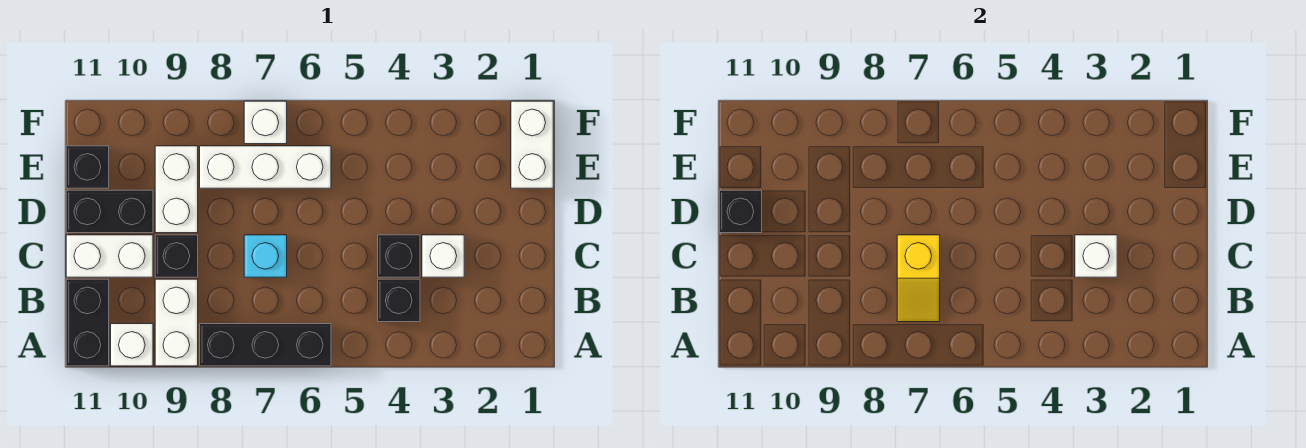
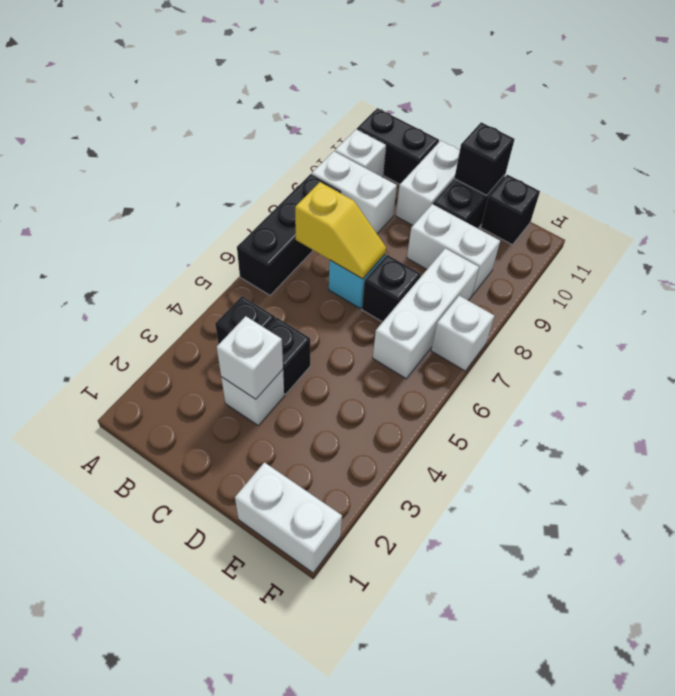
yellow slope B7:C7 level 2 top C -> yellow slope B7:C7 level 2 top B
black brick C9 level 1 -> black brick D7 level 1

